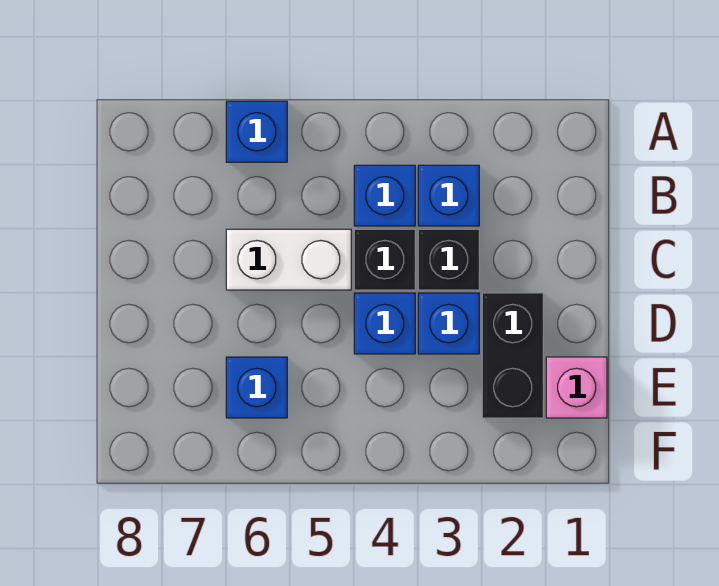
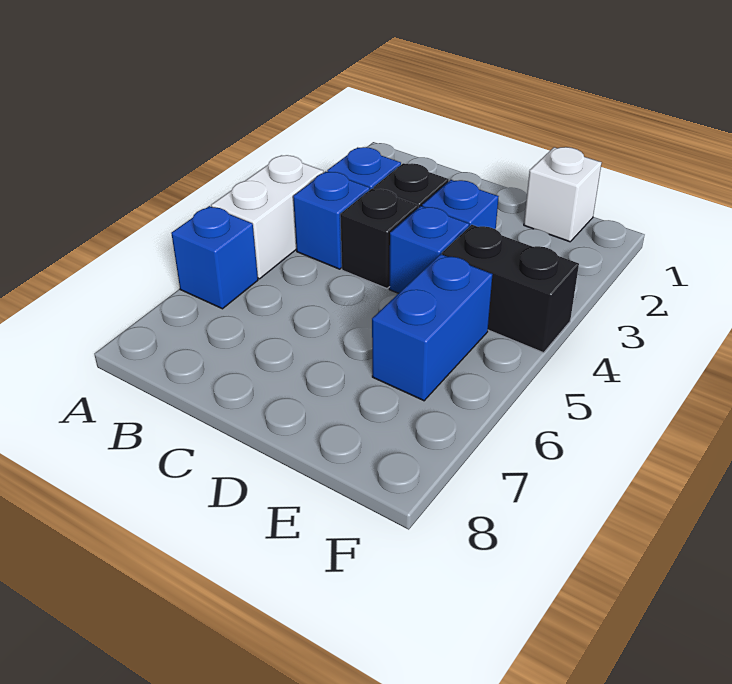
white brick C5:C6 level 1 -> white brick A4:A5 level 1
black brick D2:E2 level 1 -> black brick E4:F4 level 1
pink brick E1 level 1 -> white brick E1 level 1
blue brick E6 level 1 -> blue brick E5:E6 level 1

